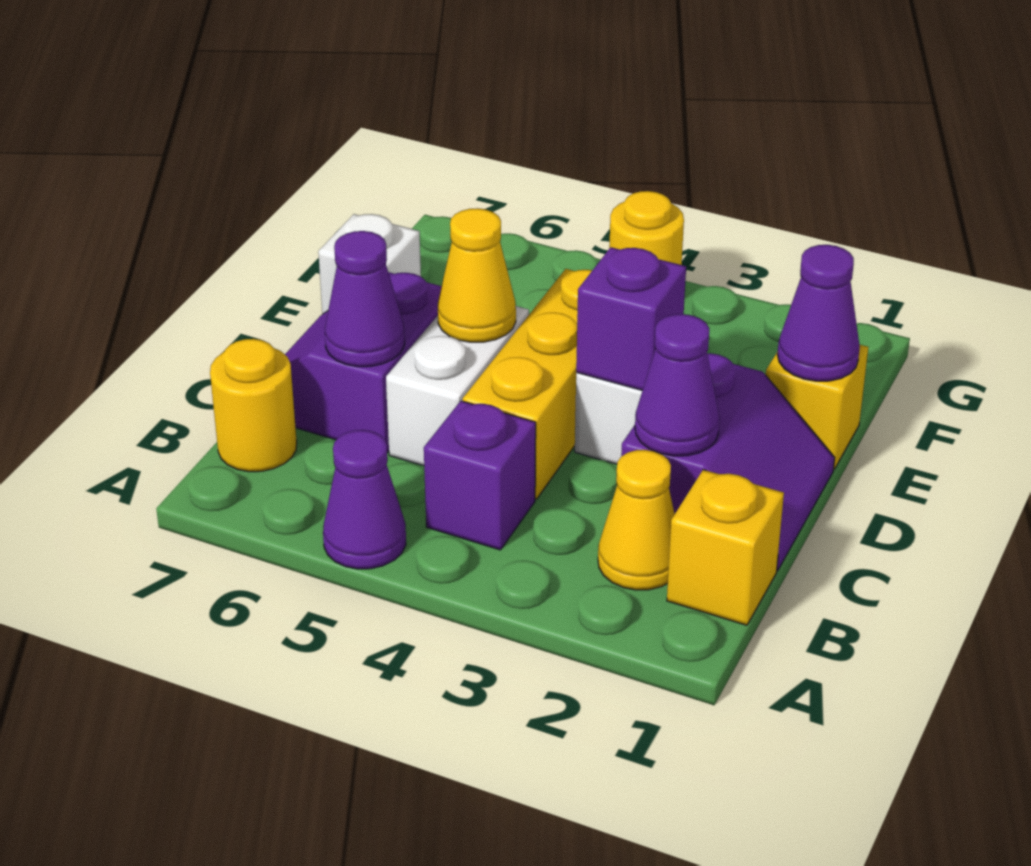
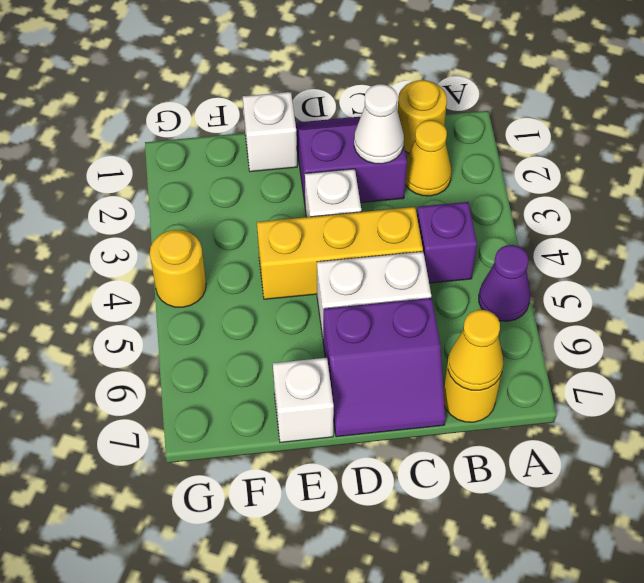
yellow brick B1 level 1 -> yellow round brick B1 level 1
purple cone C2 level 2 -> white cone C2 level 2
purple cone C6 level 2 -> none
purple brick D3 level 2 -> none
yellow cone D5 level 2 -> yellow cone B7 level 2
yellow brick E1 level 1 -> white brick E1 level 1
purple cone E1 level 2 -> none

